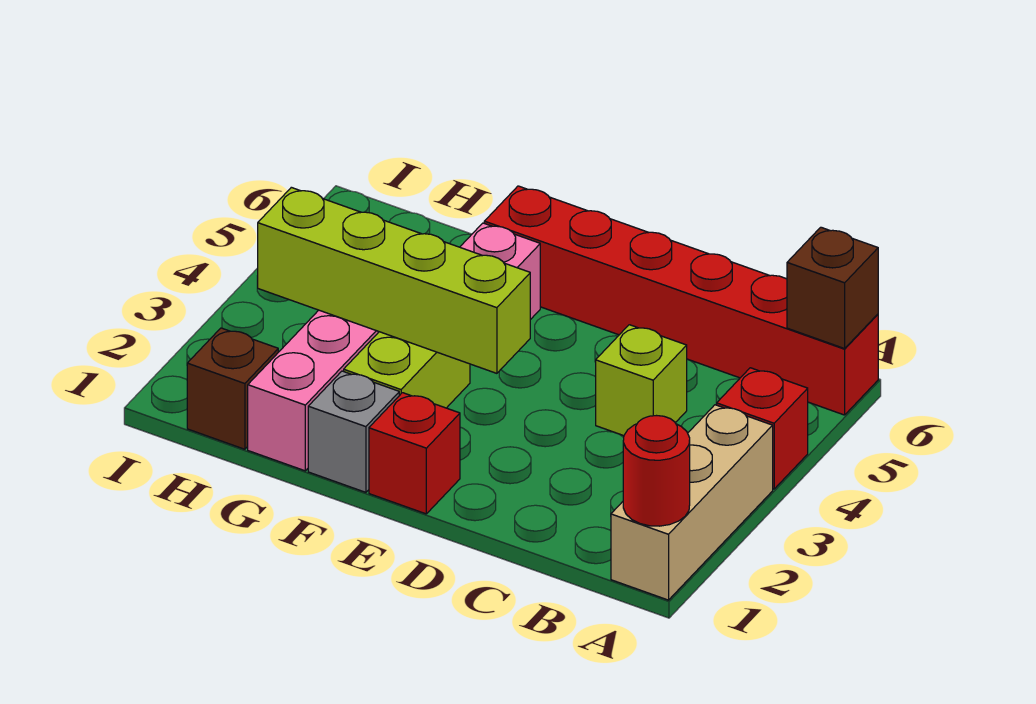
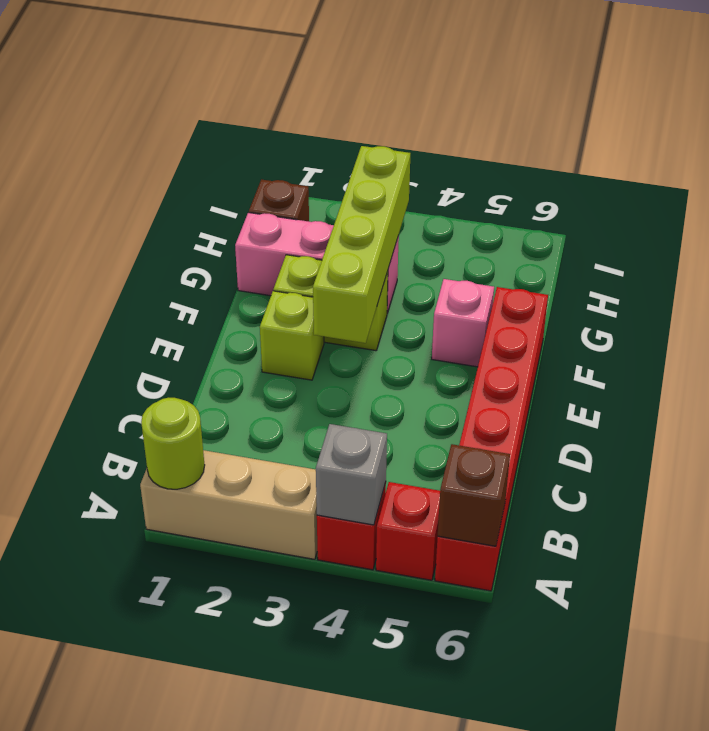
red round brick A1 level 2 -> lime round brick A1 level 2
lime brick C4 level 1 -> lime brick E2 level 1
red brick E1 level 1 -> red brick A5 level 1
grey brick F1 level 1 -> grey brick A4 level 2

